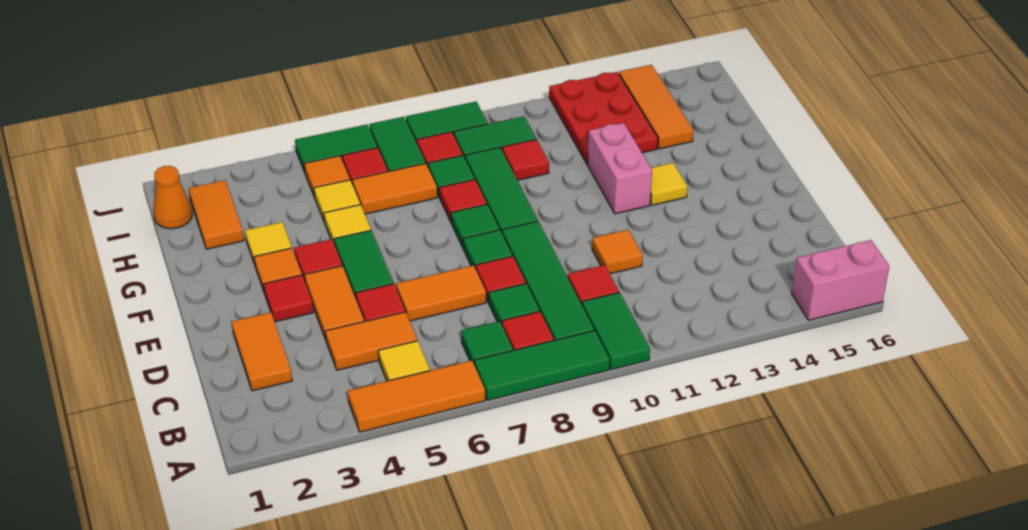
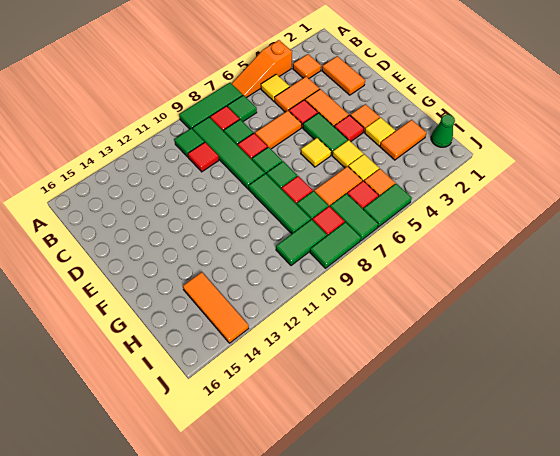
orange tile A4:A6 level 1 -> orange slope A4:A6 level 1 top 4
green tile A10:B10 level 1 -> green tile B10 level 1
pink brick A15:A16 level 1 -> none
orange tile D11 level 1 -> orange tile B3 level 1
red tile E3 level 1 -> none
pink brick F12:G12 level 1 -> none
yellow tile F13 level 1 -> yellow tile F6 level 1
orange tile H2:I2 level 1 -> orange tile H2:H3 level 1
red tile H10 level 1 -> none
red plate H12:J13 level 1 -> none
orange cone I1 level 1 -> green cone I1 level 1

